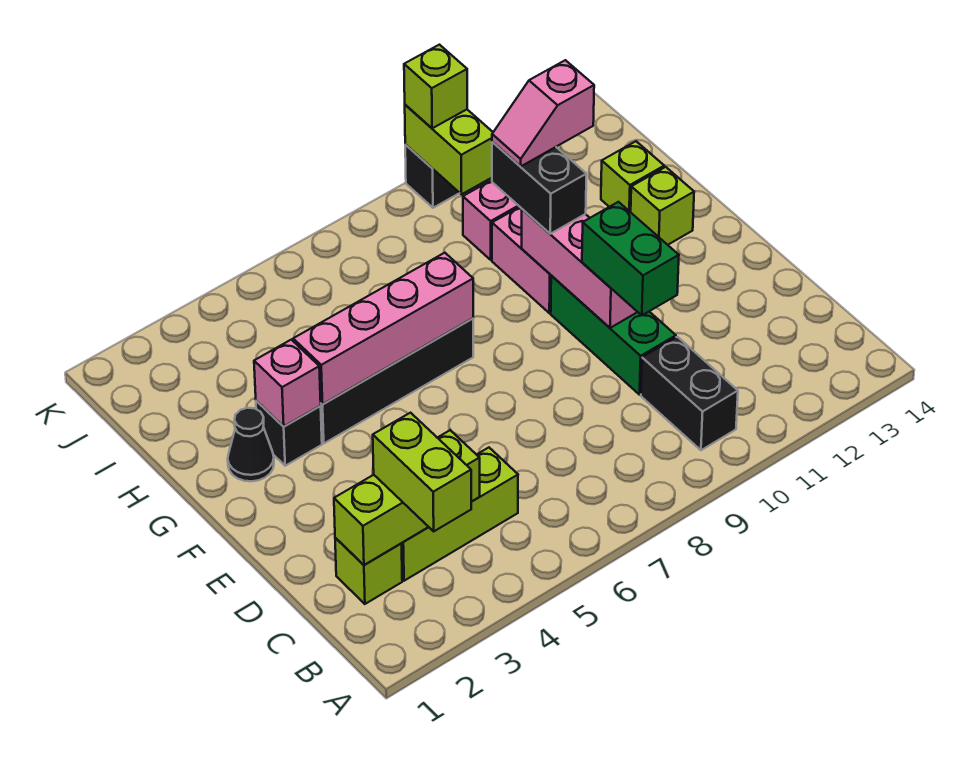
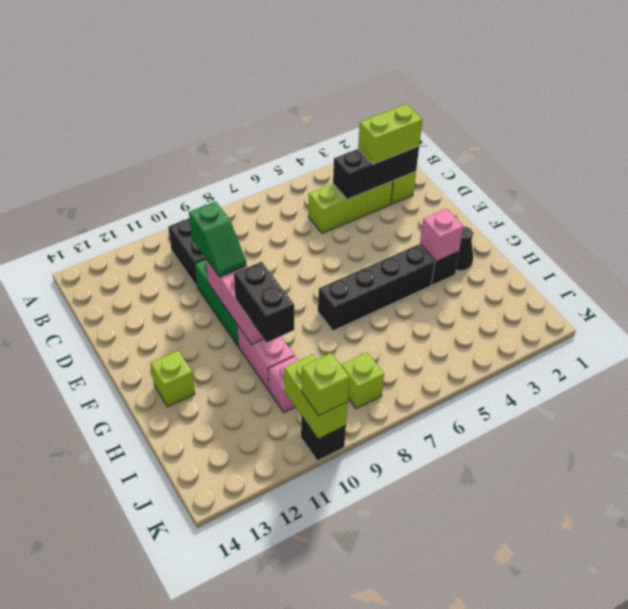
lime brick B3:C3 level 3 -> lime brick C2:C3 level 3
lime brick C2:C4 level 2 -> black brick C2:C4 level 2
green brick D10:E10 level 3 -> green slope D10:E10 level 3 top D
pink brick G4:G7 level 2 -> none
pink slope H10:H11 level 4 top 11 -> none
lime brick H13 level 1 -> lime brick J8 level 1

